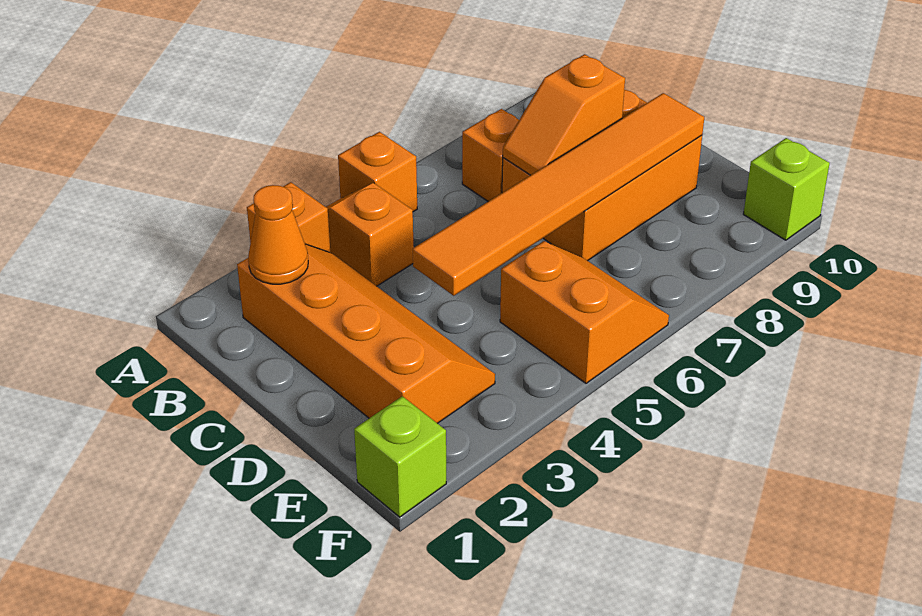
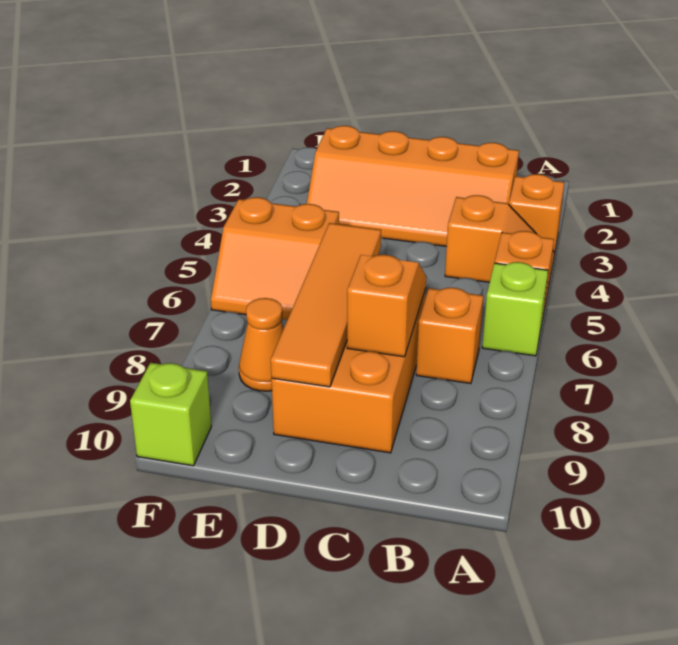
orange cone B2 level 2 -> orange cone E8 level 1
orange tile D4:D9 level 2 -> orange tile D6:D9 level 2
lime brick F1 level 1 -> lime brick A6 level 1

